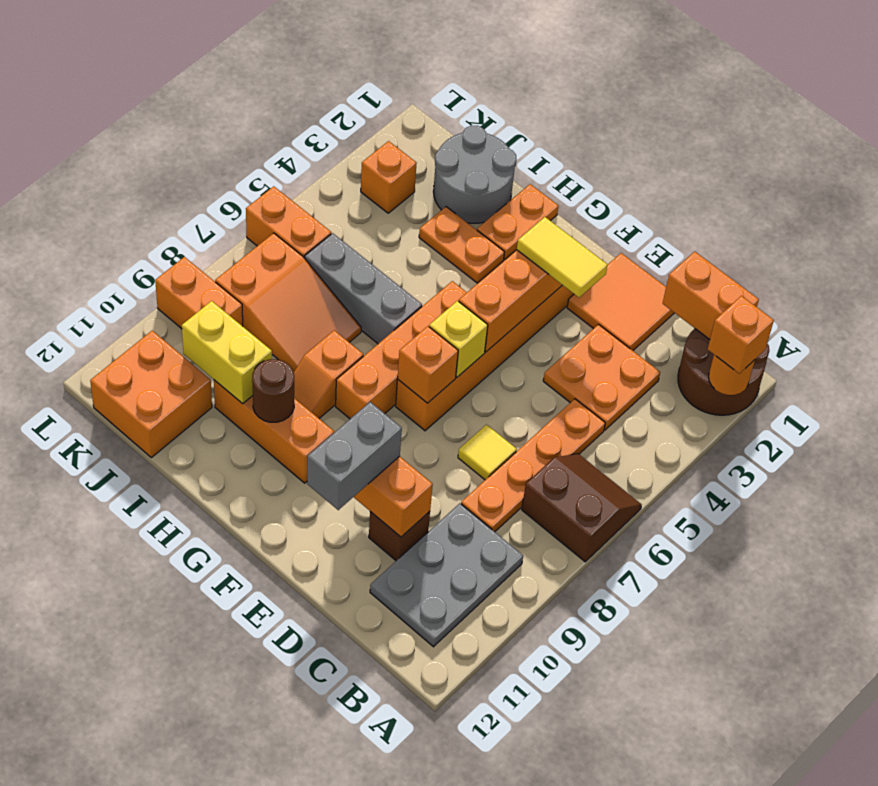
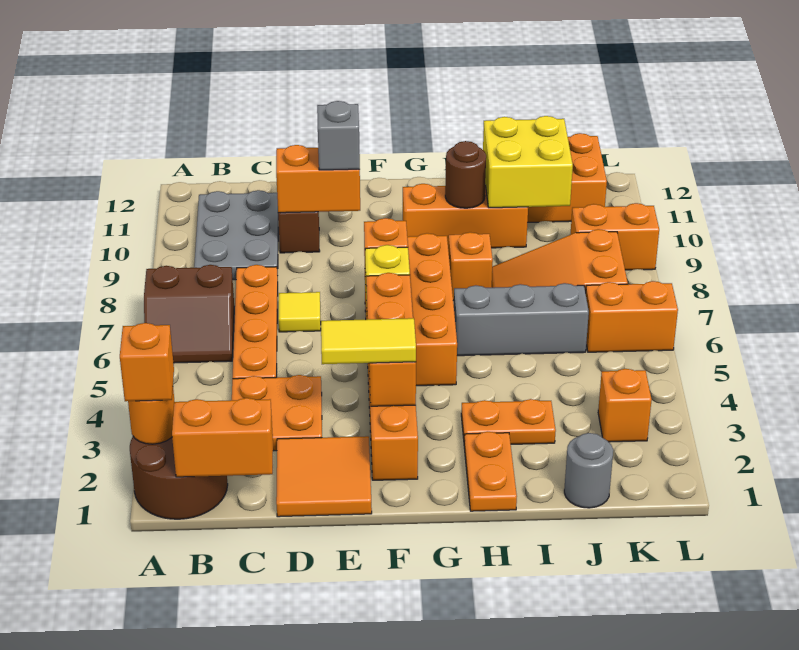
grey brick E10:E11 level 3 -> grey brick E10 level 3
grey round brick I1:J2 level 1 -> grey round brick J1 level 1
yellow brick I10:J10 level 2 -> yellow brick I10:J11 level 2

